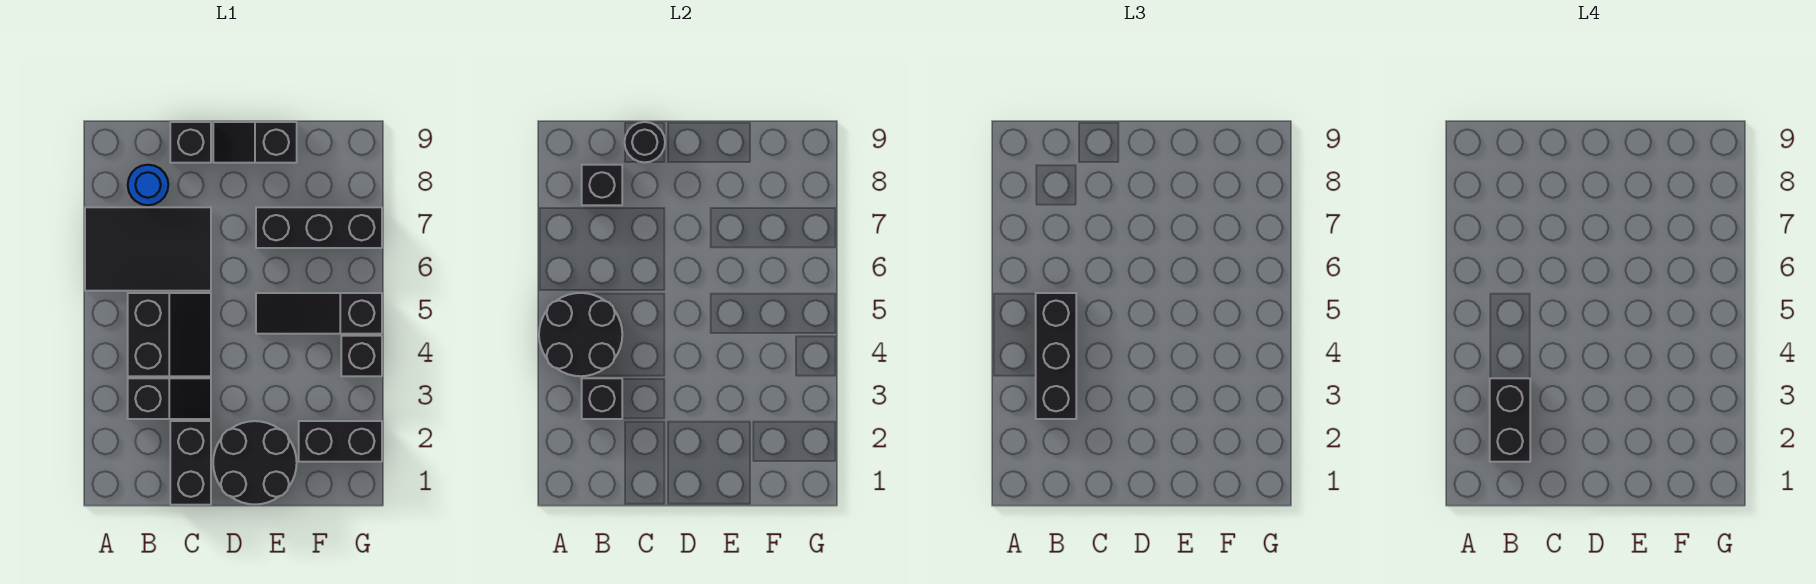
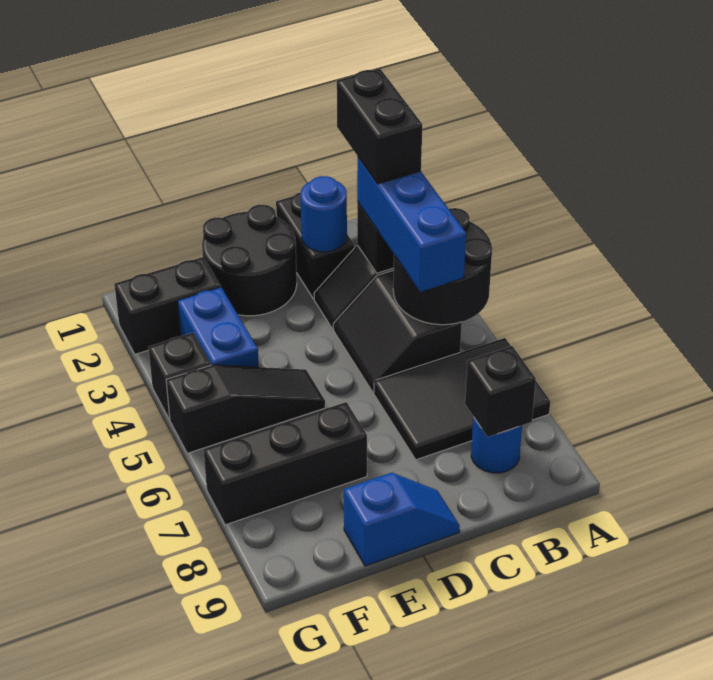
black brick B3:B5 level 3 -> blue brick B3:B5 level 3
none -> blue round brick C2 level 2
black brick C9 level 1 -> none
black round brick C9 level 2 -> none
black slope D9:E9 level 1 top E -> blue slope D9:E9 level 1 top E
none -> blue brick F3:F4 level 1

